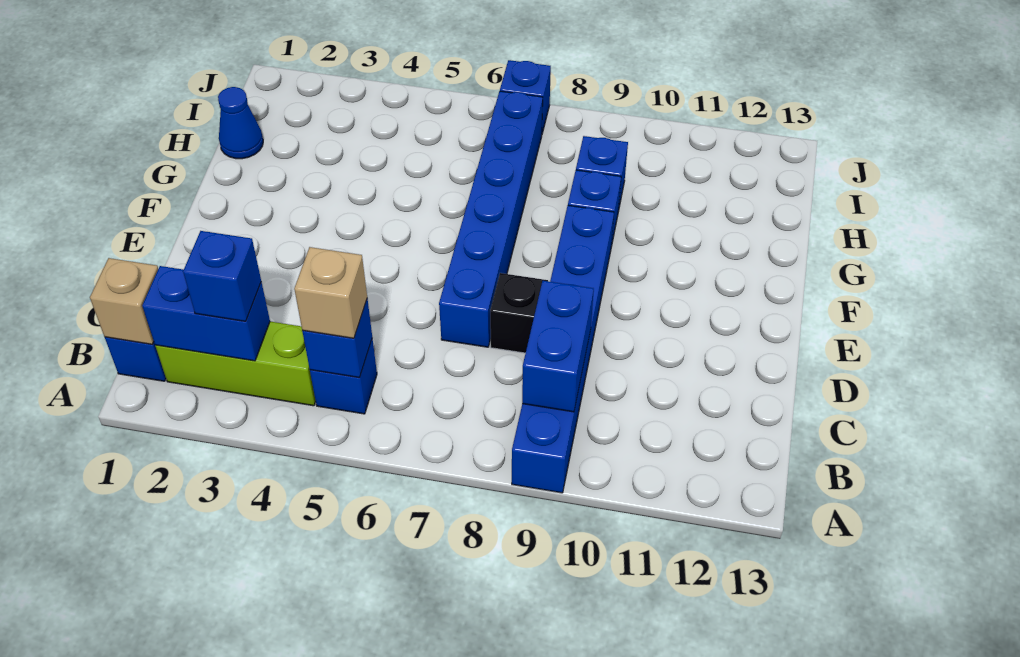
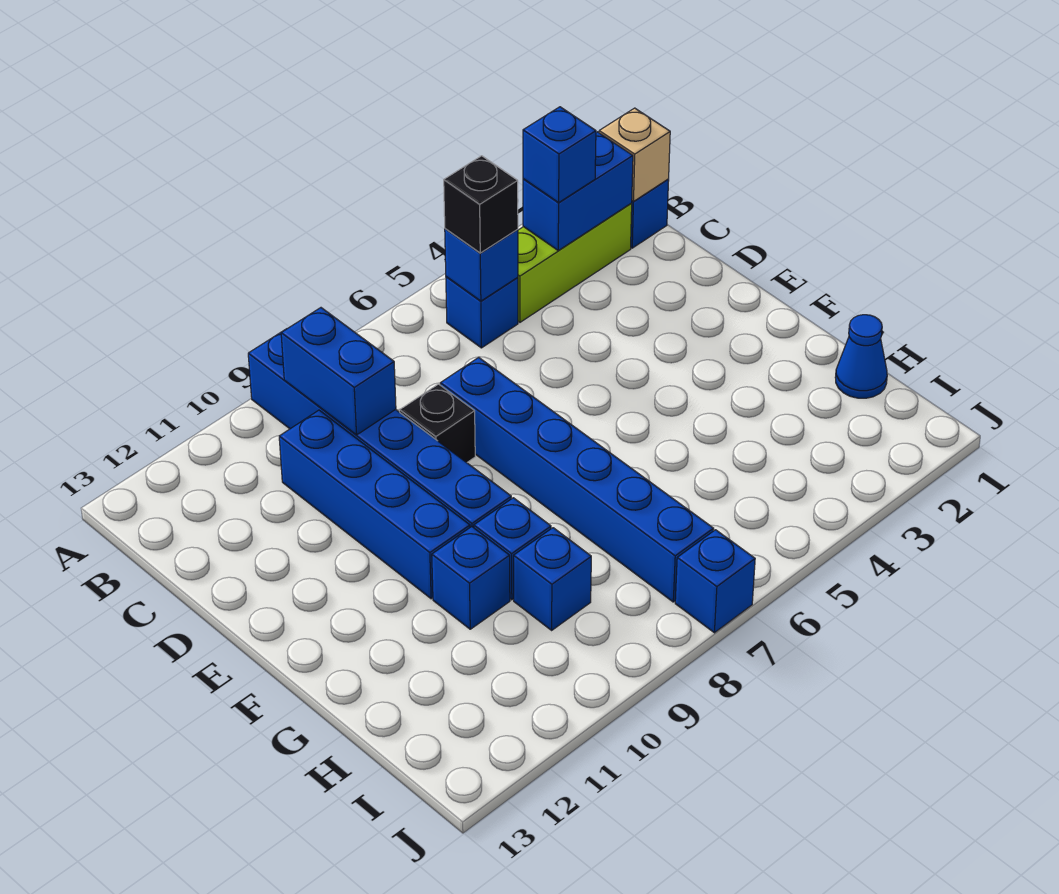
tan brick B5 level 3 -> black brick B5 level 3
none -> blue brick C10:F10 level 1
none -> blue brick G10 level 1

